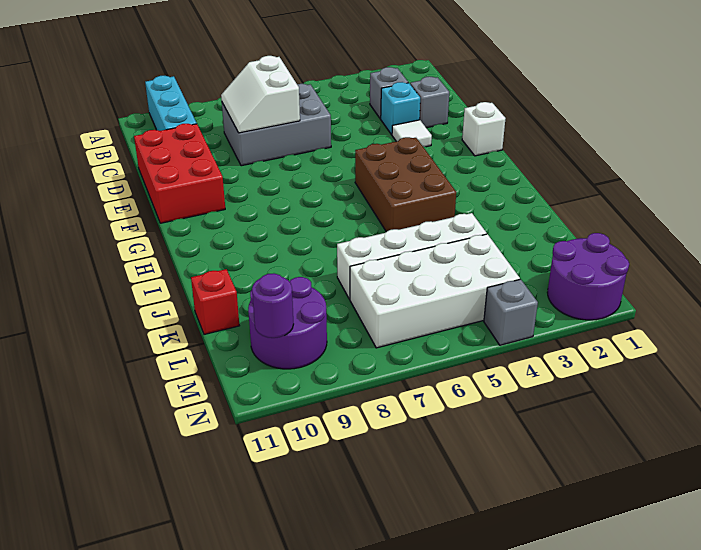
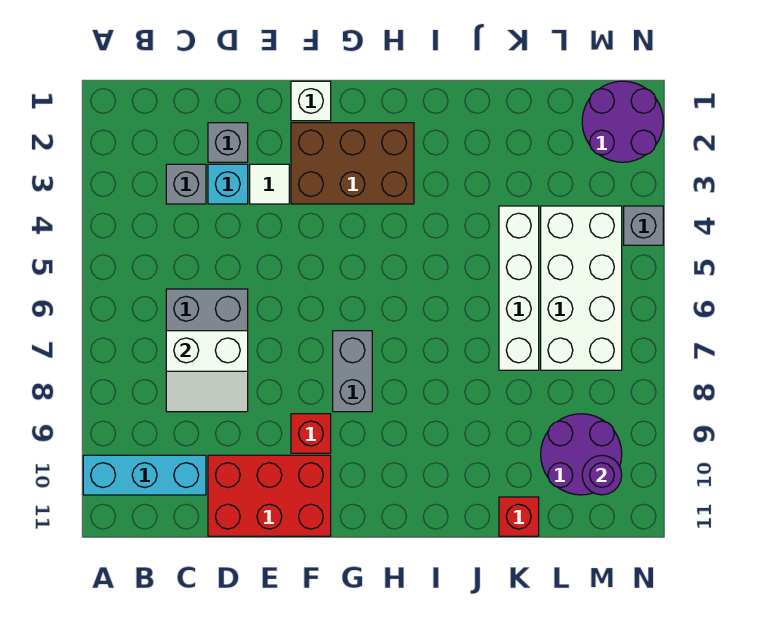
none -> red brick F9 level 1
brown brick G4:I5 level 1 -> brown brick F2:H3 level 1
none -> grey brick G7:G8 level 1

